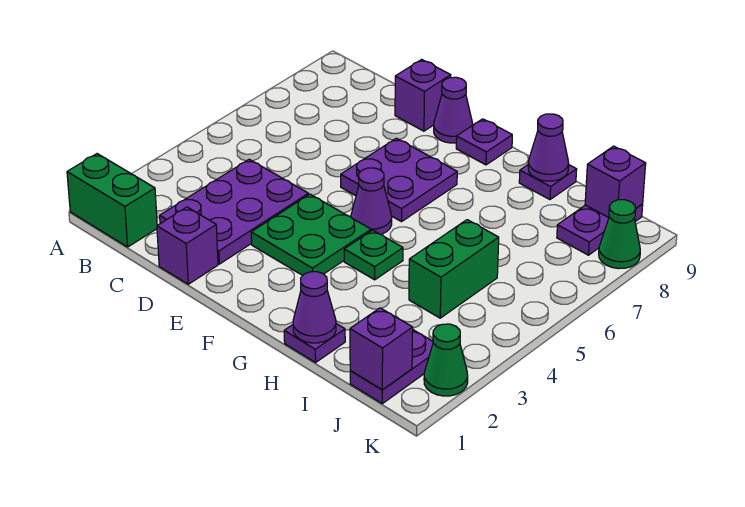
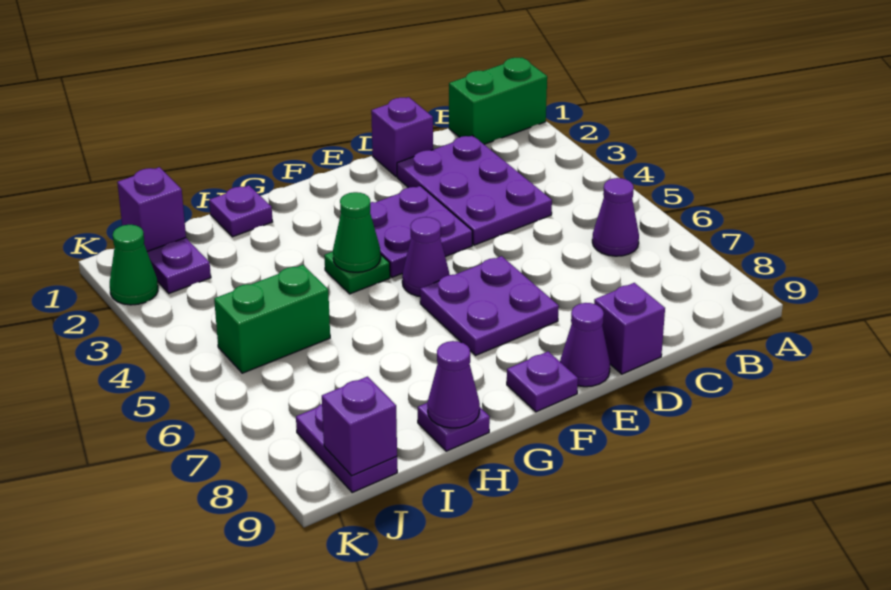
green plate E3:F4 level 1 -> purple plate E3:F4 level 1
purple cone H1 level 2 -> purple cone B6 level 1
green brick I4:I5 level 1 -> green brick I5:J5 level 1
green cone K8 level 1 -> green cone G4 level 2

